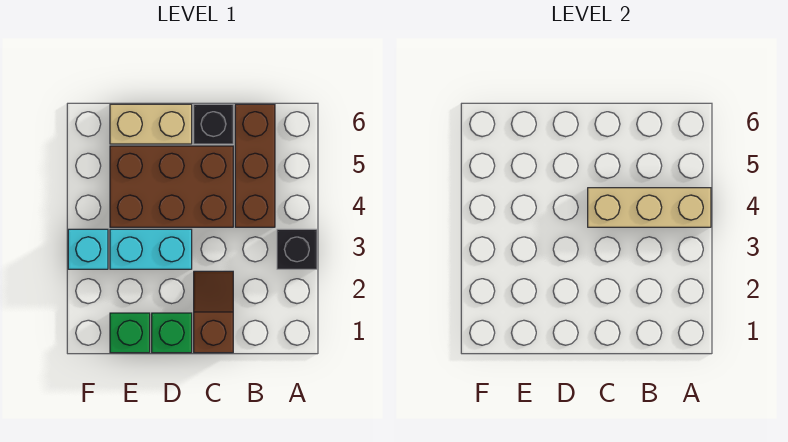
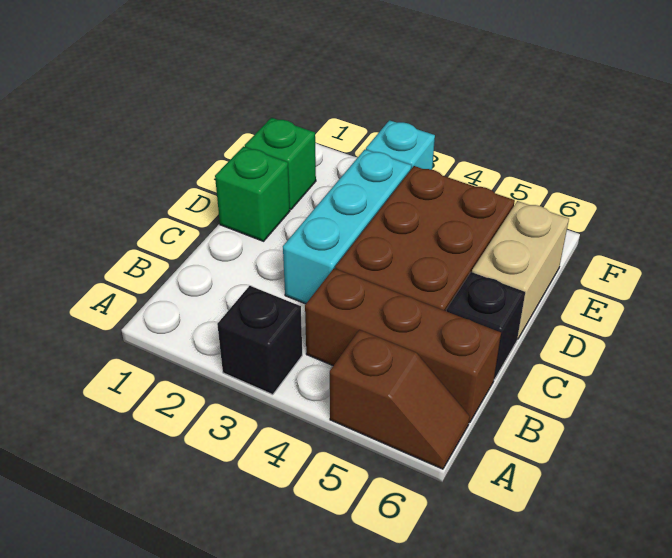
tan brick A4:C4 level 2 -> none
brown slope C1:C2 level 1 top 1 -> brown slope A5:A6 level 1 top 5
cyan brick D3:E3 level 1 -> cyan brick C3:E3 level 1

